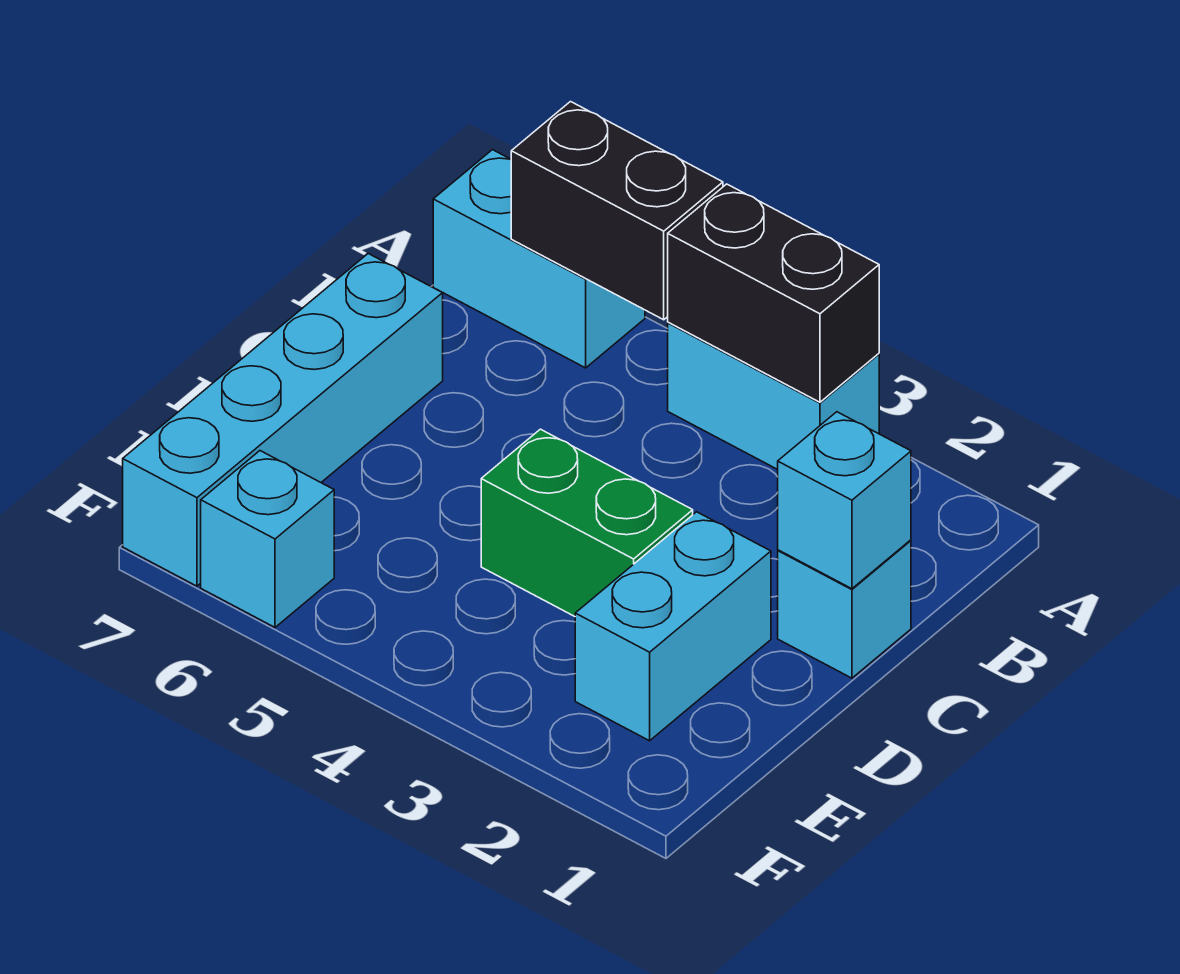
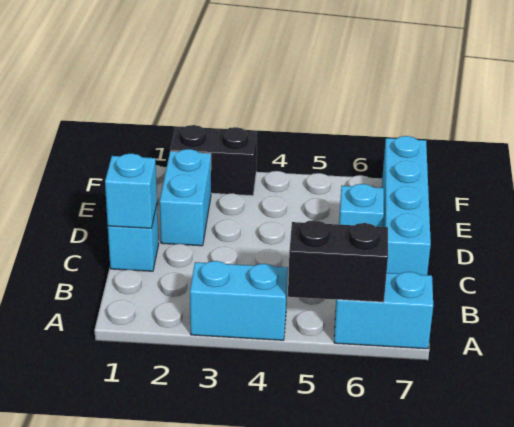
black brick A3:A4 level 2 -> black brick F2:F3 level 1
green brick D3:D4 level 1 -> none
cyan brick F6 level 1 -> cyan brick D6 level 1

